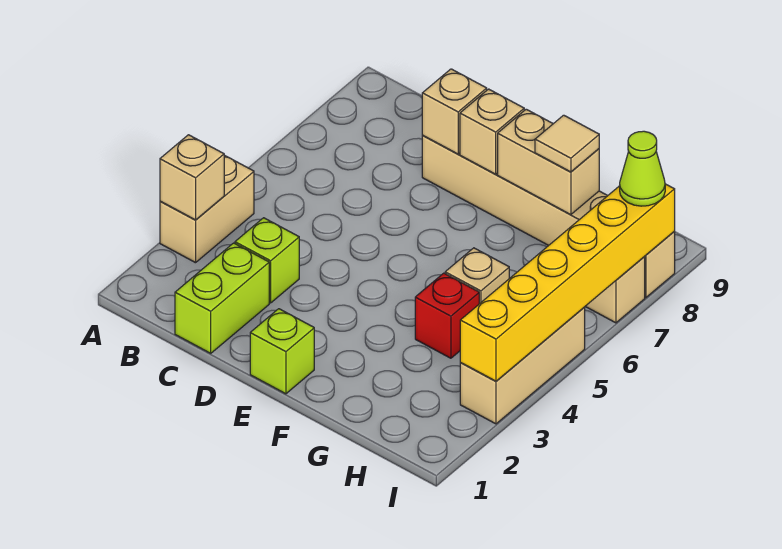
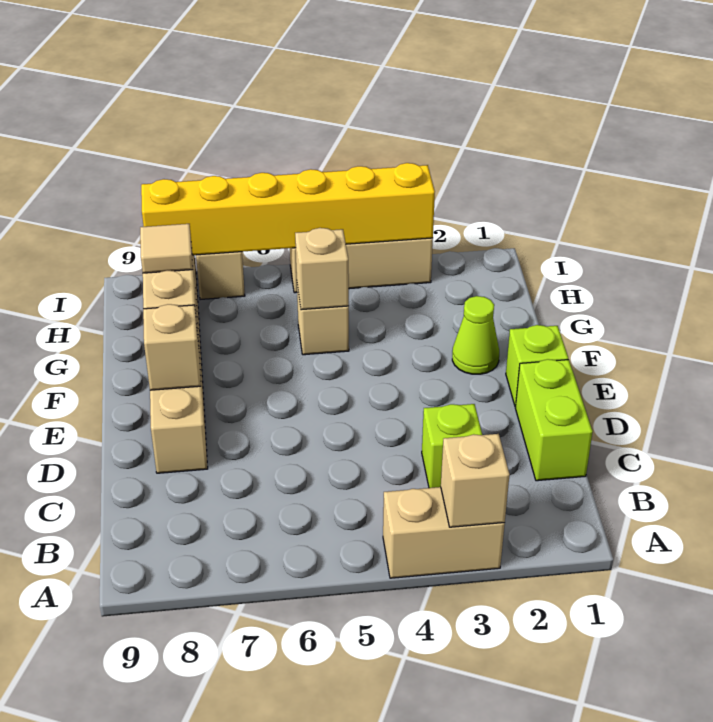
lime brick C1:C2 level 1 -> lime brick C1:D1 level 1
tan brick D8 level 2 -> tan brick G5 level 2
red brick G4 level 1 -> none
lime cone I8 level 3 -> lime cone F2 level 1

